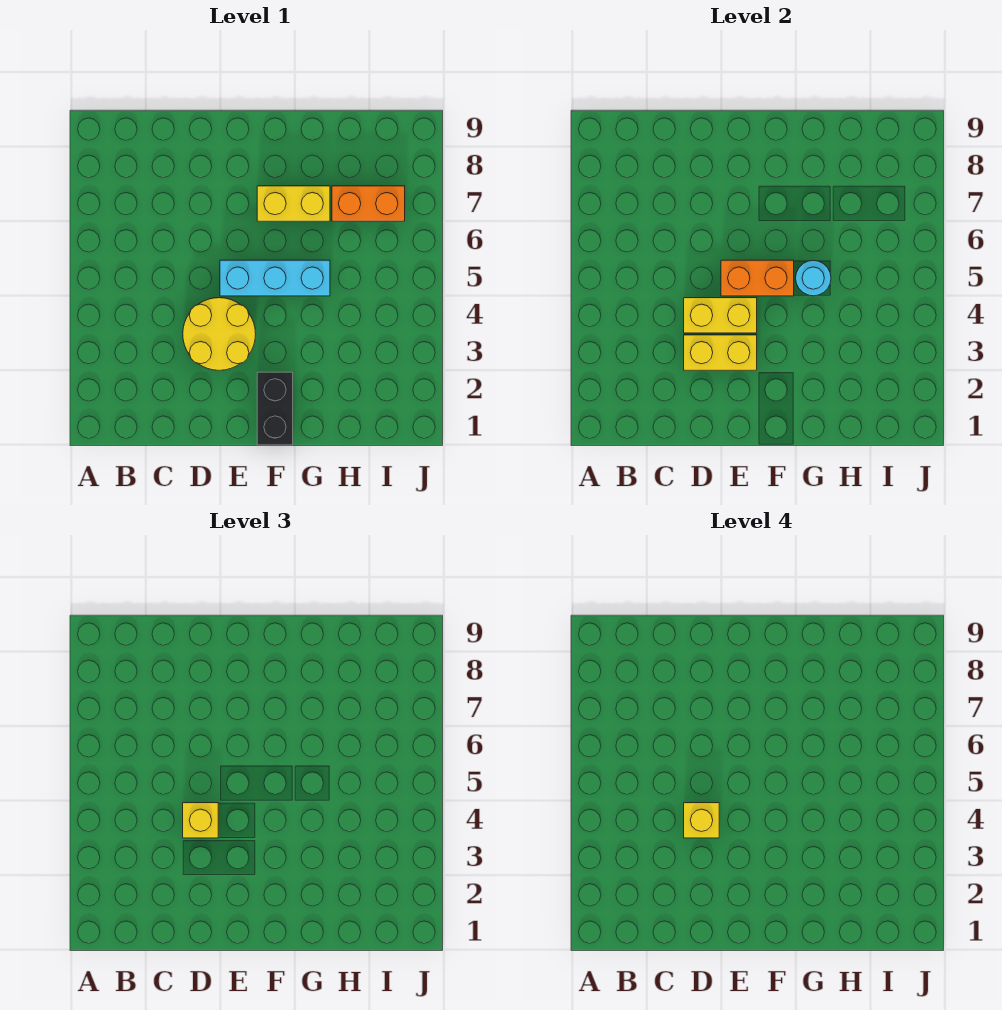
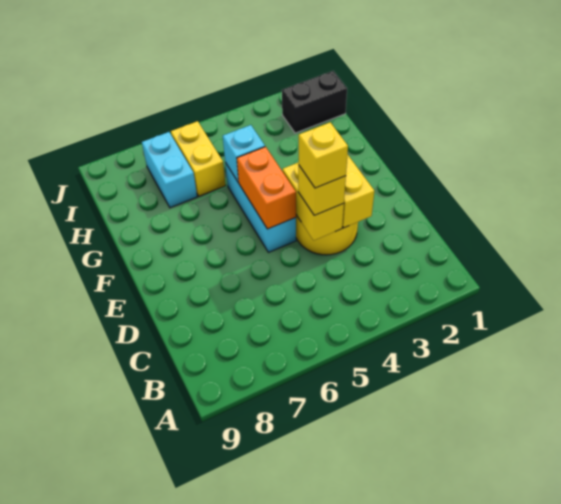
black brick F1:F2 level 1 -> black brick I1:I2 level 1
yellow brick F7:G7 level 1 -> yellow brick H6:I6 level 1
cyan round brick G5 level 2 -> cyan brick G5 level 2
orange brick H7:I7 level 1 -> cyan brick H7:I7 level 1

